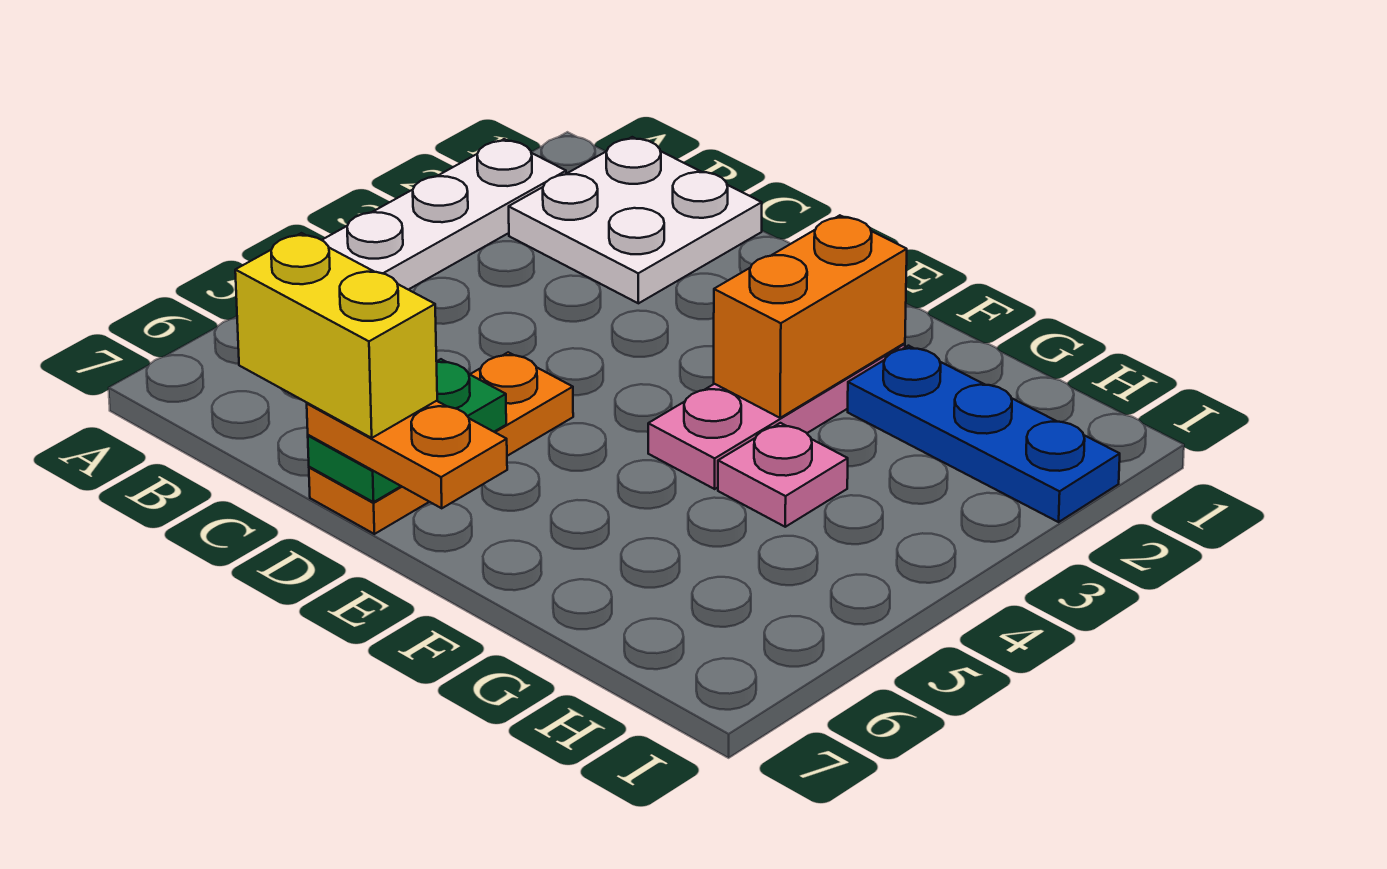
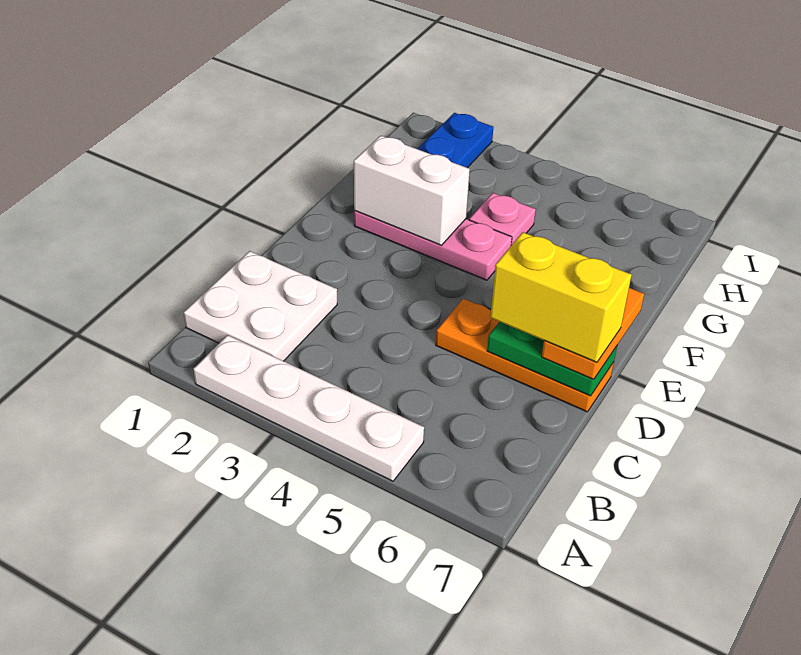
yellow brick C7:D7 level 4 -> yellow brick D6:D7 level 4
orange brick F2:F3 level 2 -> white brick F2:F3 level 2

